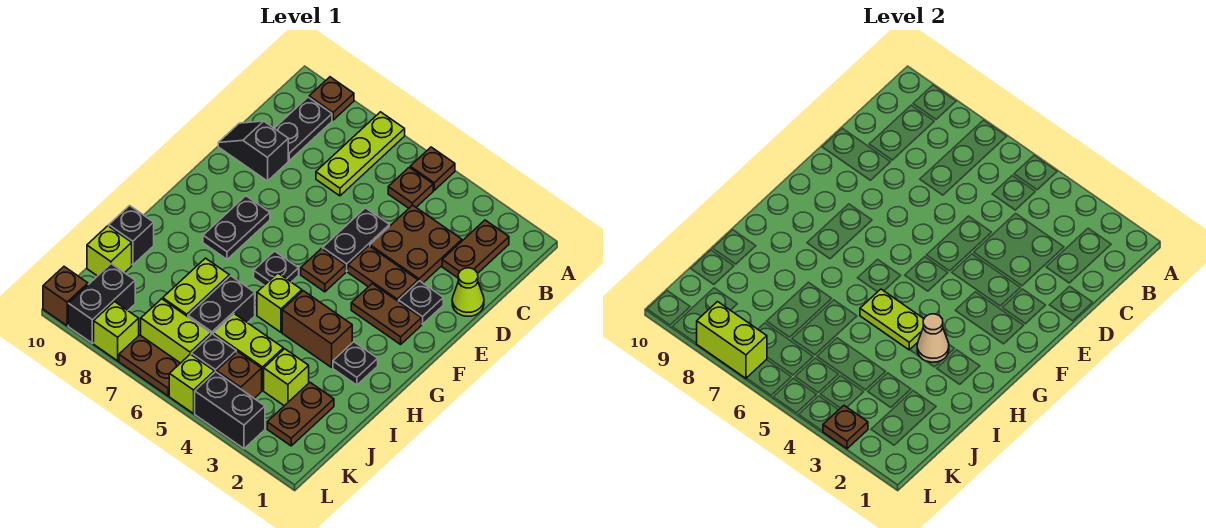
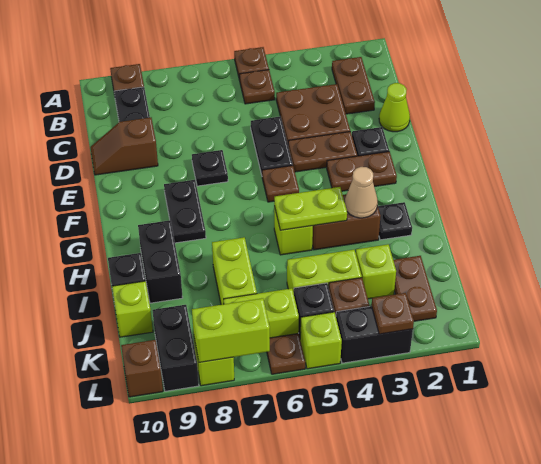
lime plate A7:C7 level 1 -> none
black slope D9:D10 level 1 top 9 -> brown slope D9:D10 level 1 top 9
black plate G6 level 1 -> black plate E7 level 1
black brick I6:J6 level 1 -> black brick H9:I9 level 1
brown plate L6:L7 level 1 -> brown plate L6 level 1

